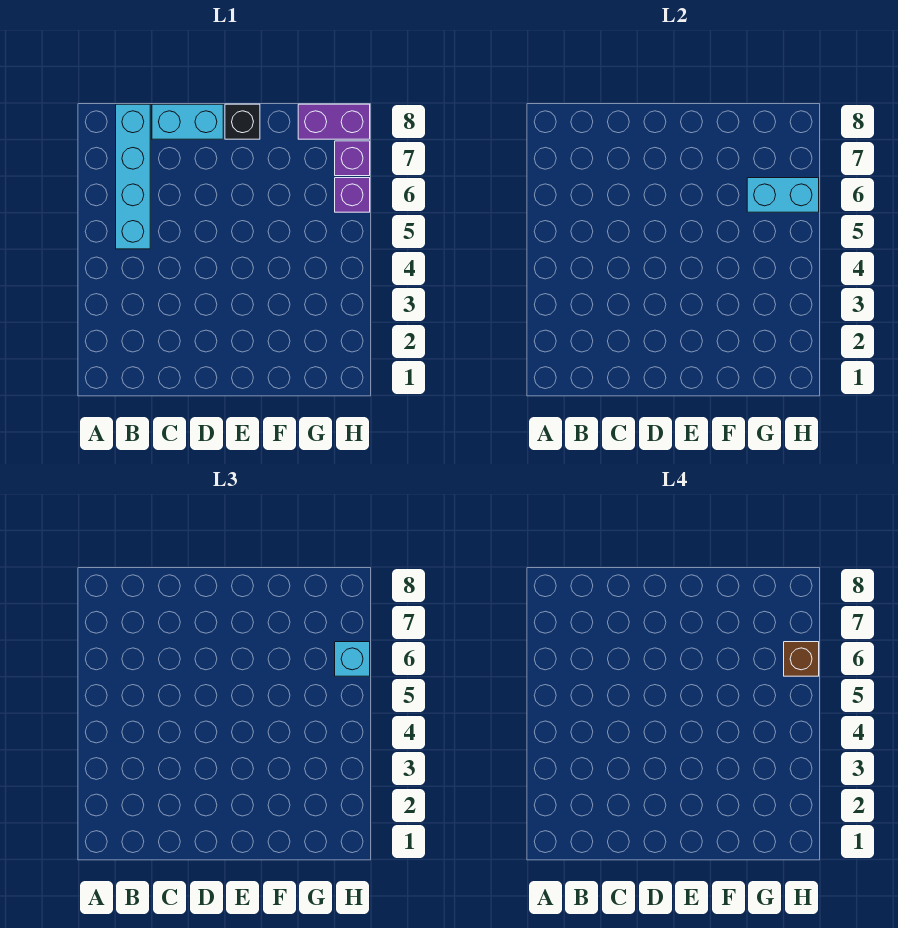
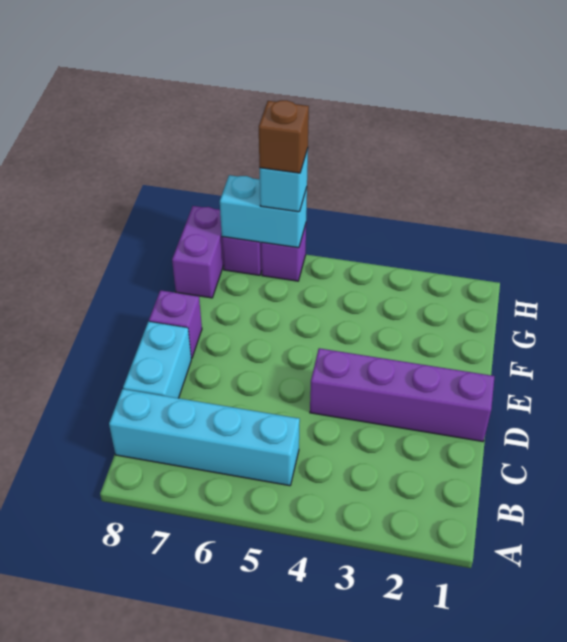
none -> purple brick D1:D4 level 1
black brick E8 level 1 -> purple brick E8 level 1
cyan brick G6:H6 level 2 -> cyan brick H6:H7 level 2

